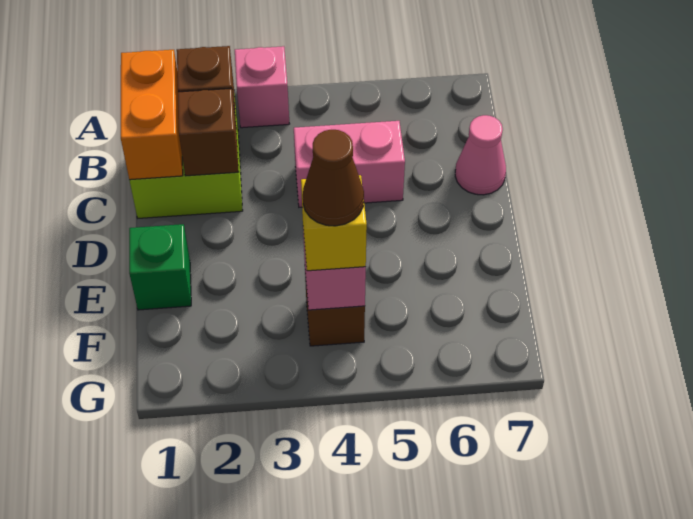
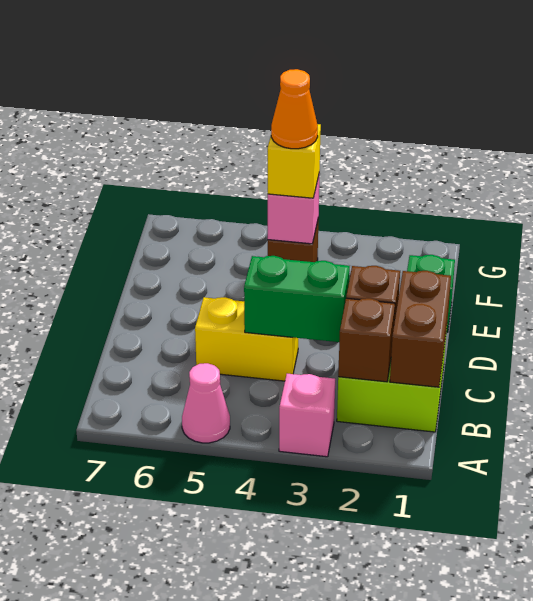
orange brick B1:C1 level 2 -> brown brick B1:C1 level 2
none -> green brick C3:C4 level 2
pink brick C4:C5 level 1 -> yellow brick C4:C5 level 1
pink cone C7 level 1 -> pink cone A5 level 1
brown cone F4 level 4 -> orange cone F4 level 4

